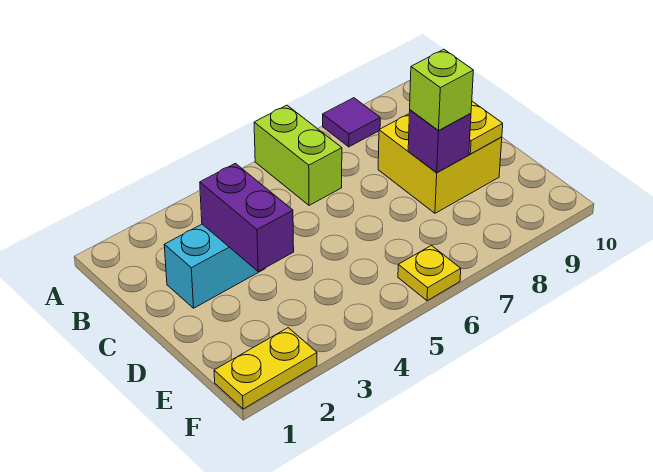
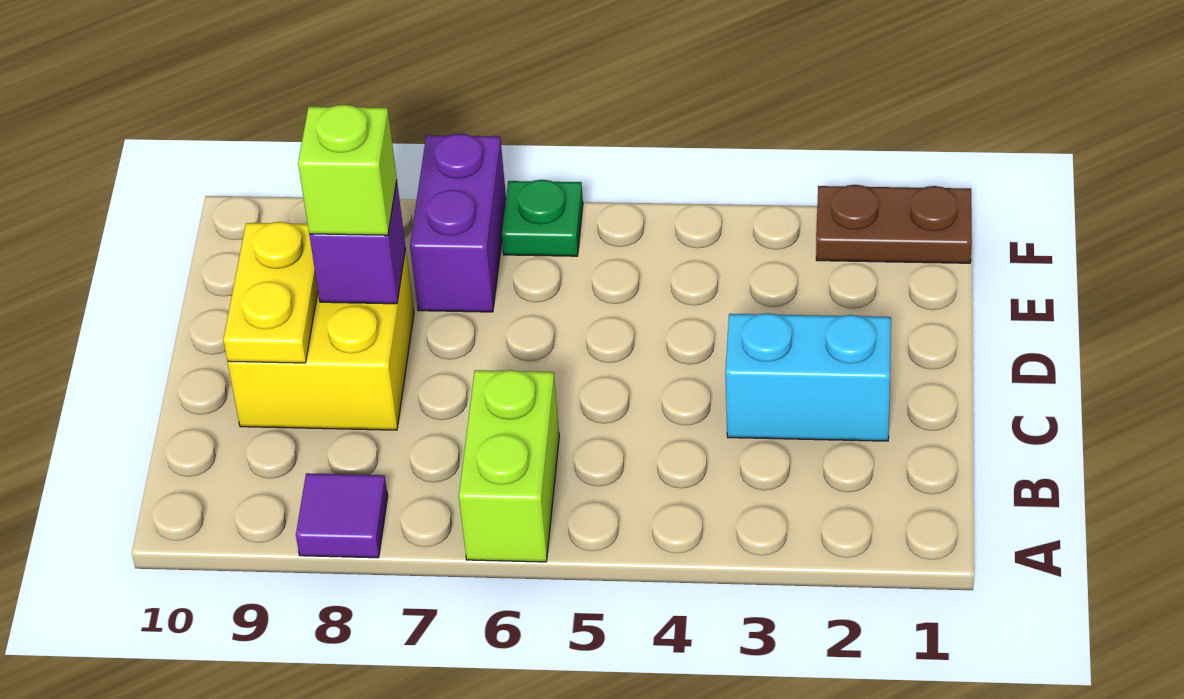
purple brick C3:D3 level 2 -> purple brick E7:F7 level 1
yellow plate F1:F2 level 1 -> brown plate F1:F2 level 1
yellow plate F6 level 1 -> green plate F6 level 1

